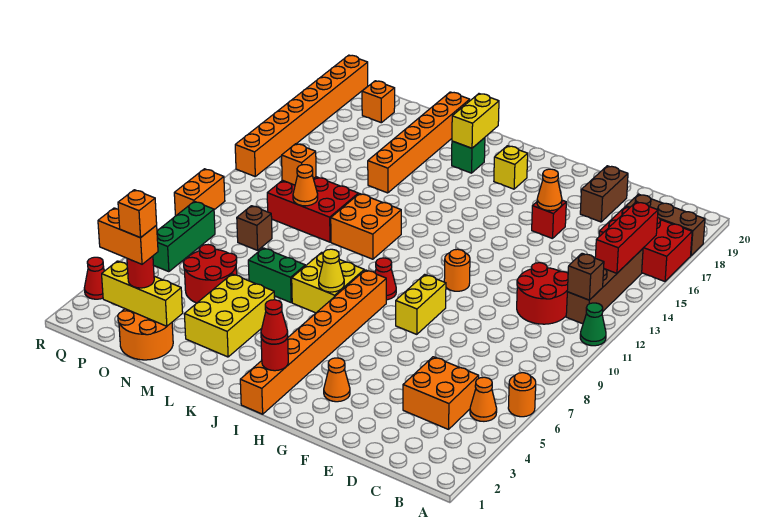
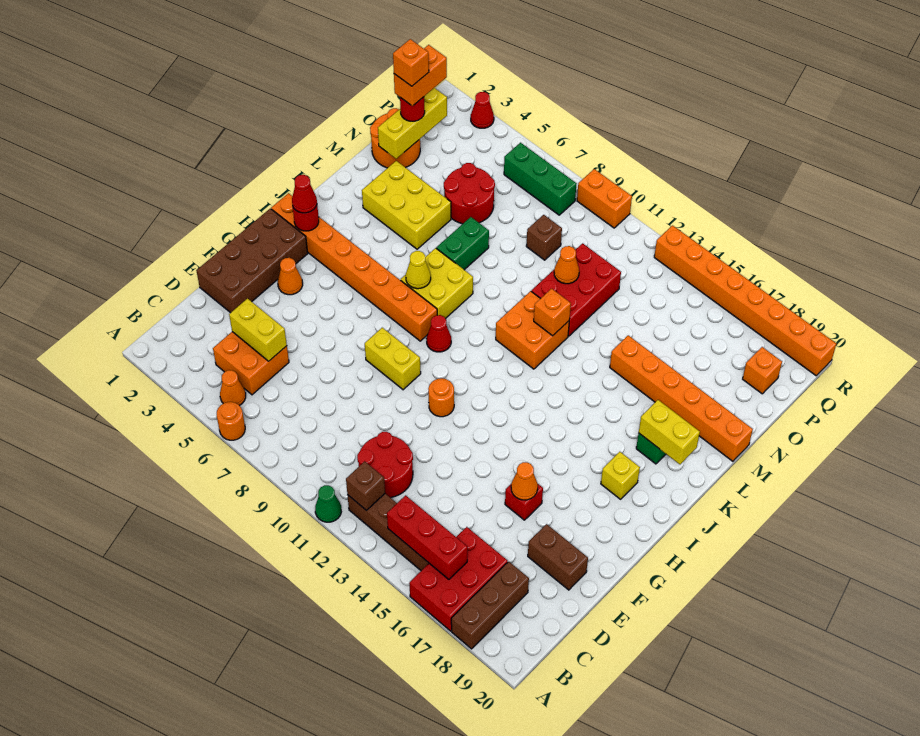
none -> yellow brick D4:D5 level 2
none -> brown brick E1:H2 level 1
orange brick O12 level 2 -> orange brick L12 level 2

